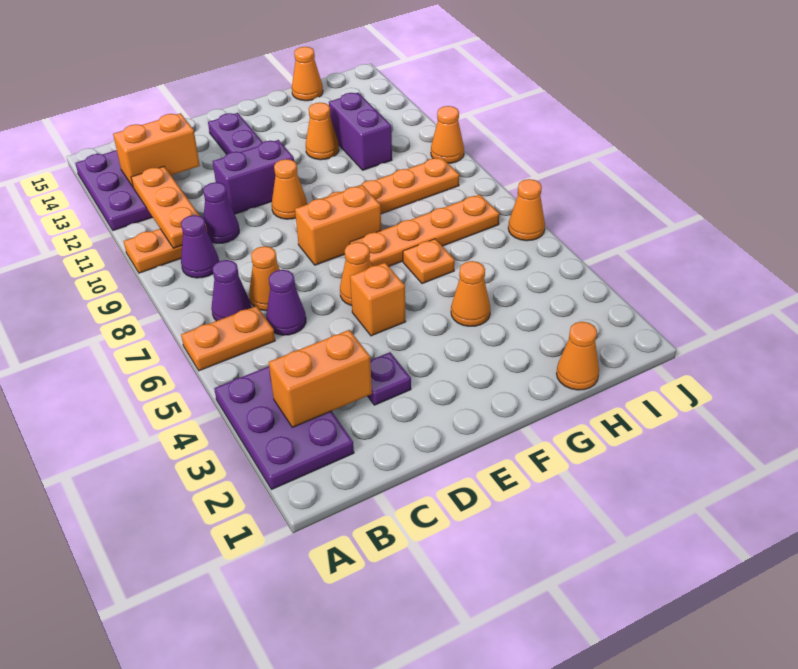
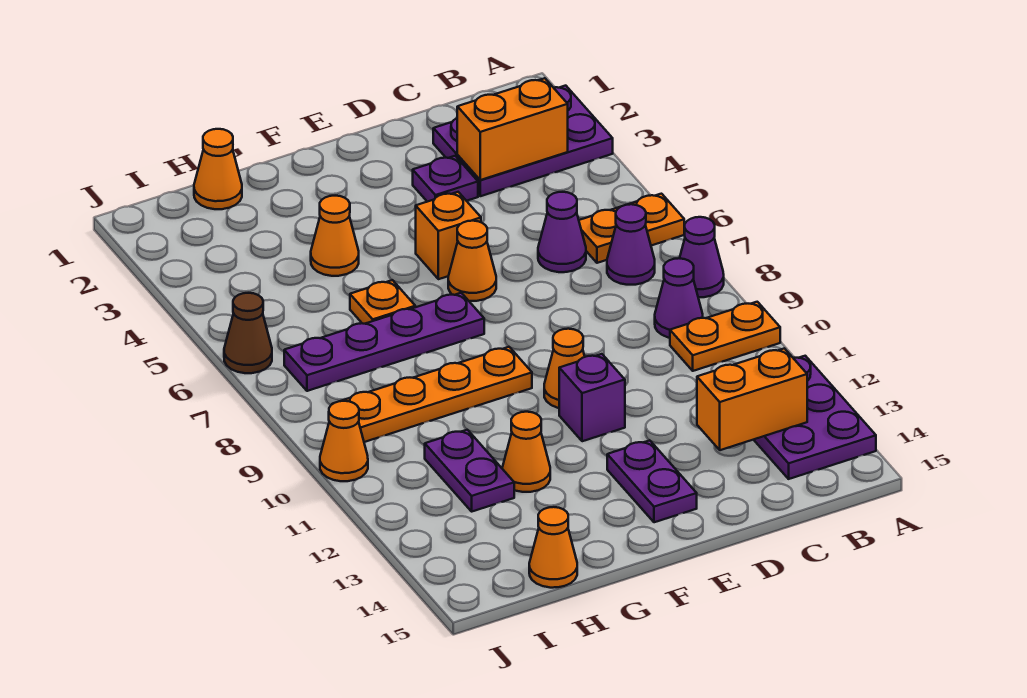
purple plate A2:B4 level 1 -> purple plate A2:C3 level 1
orange plate B10:B12 level 2 -> none
orange cone C7 level 1 -> none
purple cone C10 level 1 -> purple cone A8 level 1
purple brick D11:E11 level 1 -> purple brick E11 level 1
orange brick E8:F8 level 1 -> none
orange plate F7:I7 level 1 -> purple plate F7:I7 level 1
purple brick H11:H12 level 1 -> purple plate H11:H12 level 1
orange cone J6 level 1 -> brown cone J6 level 1

